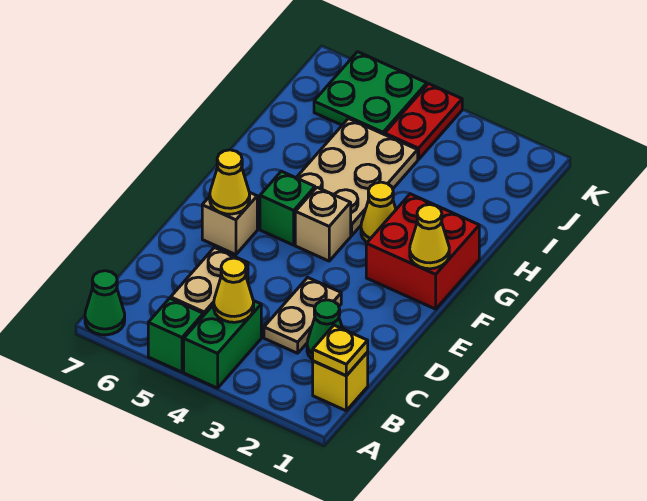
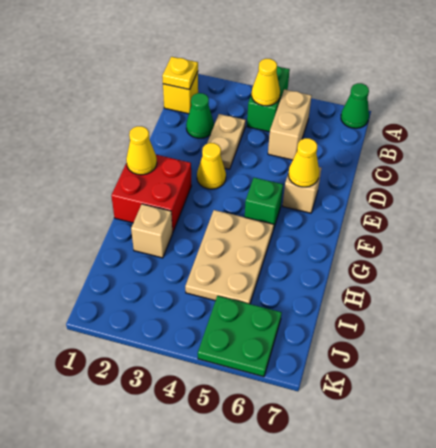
green brick A5 level 1 -> none
tan brick F4 level 1 -> tan brick H2 level 1
yellow cone G3 level 1 -> yellow cone E3 level 1
red plate J4:K4 level 1 -> none

